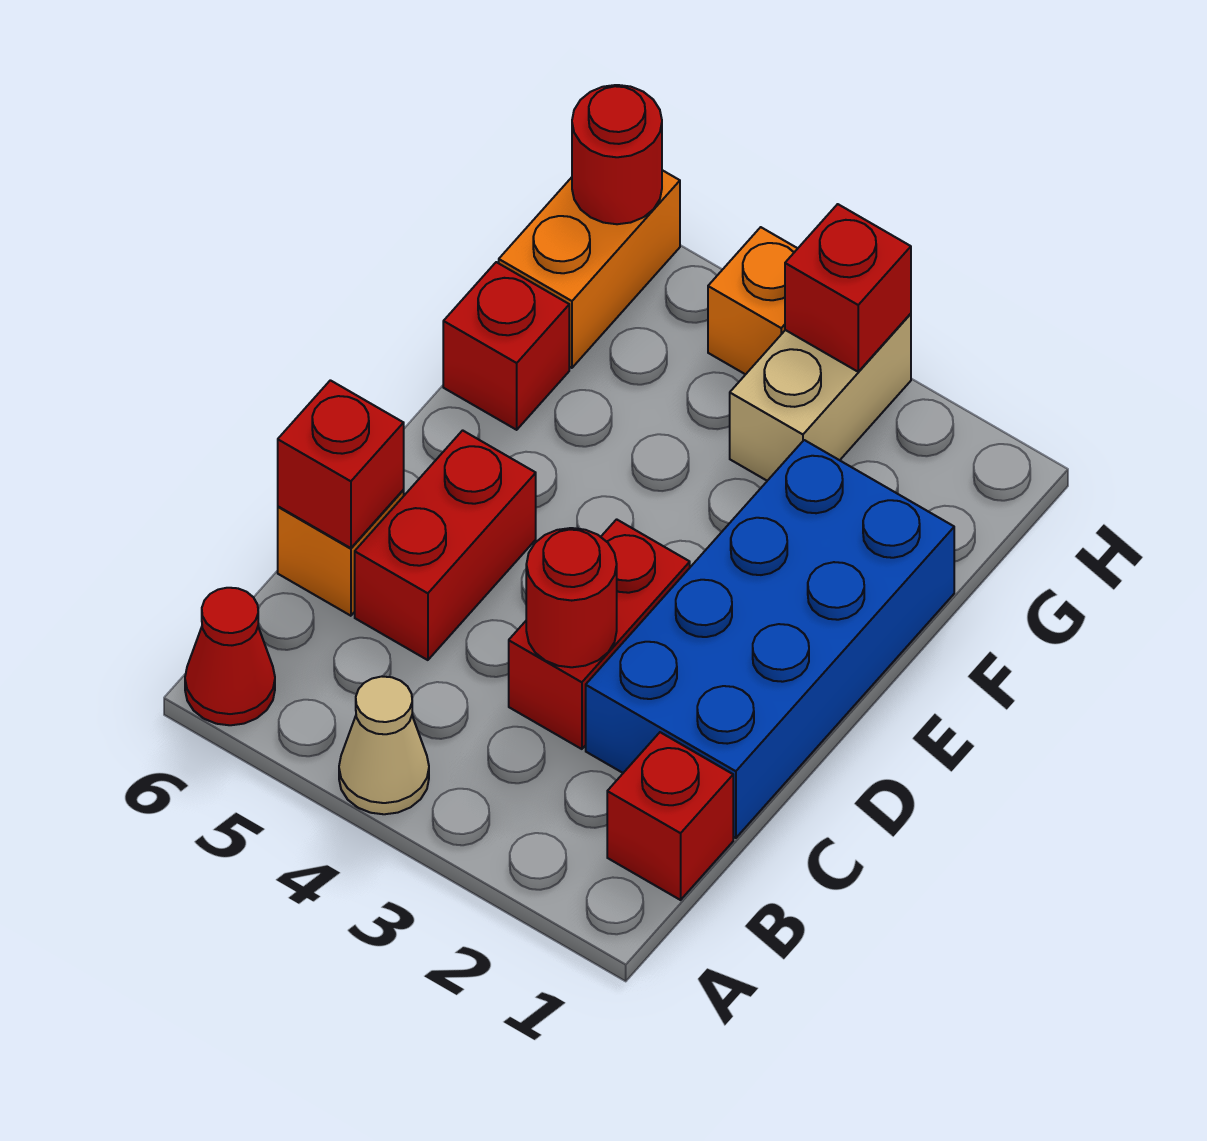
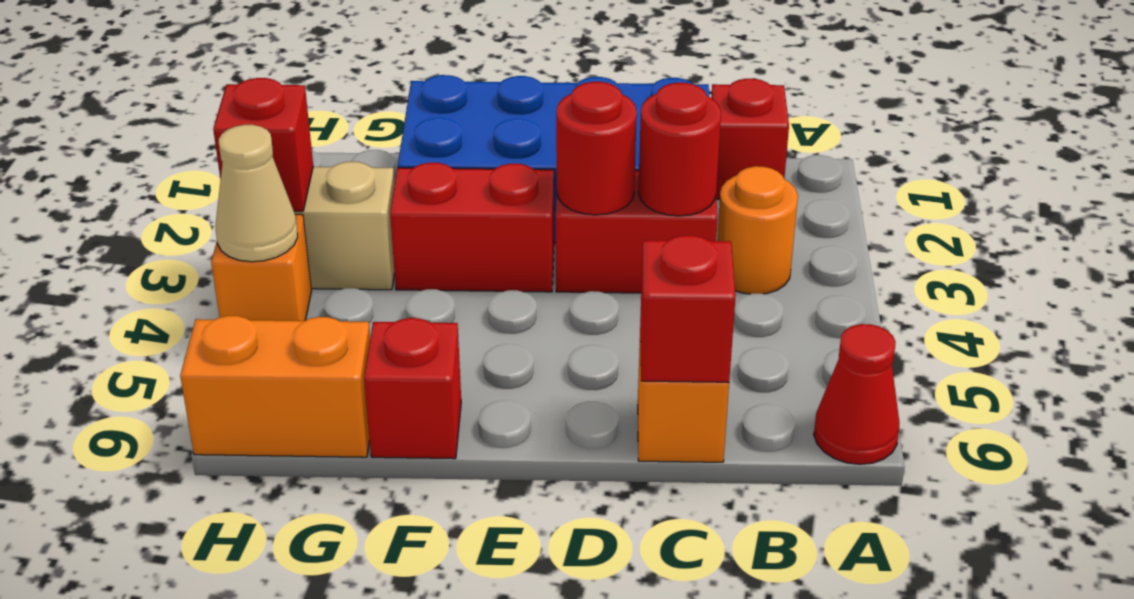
tan cone A4 level 1 -> tan cone H4 level 2
none -> orange round brick B3 level 1
red brick C5:D5 level 1 -> red brick E3:F3 level 1
red round brick H6 level 2 -> red round brick D3 level 2

